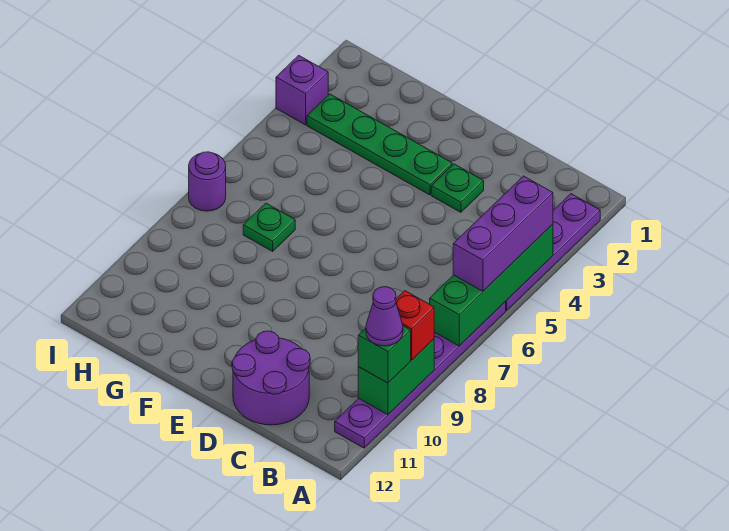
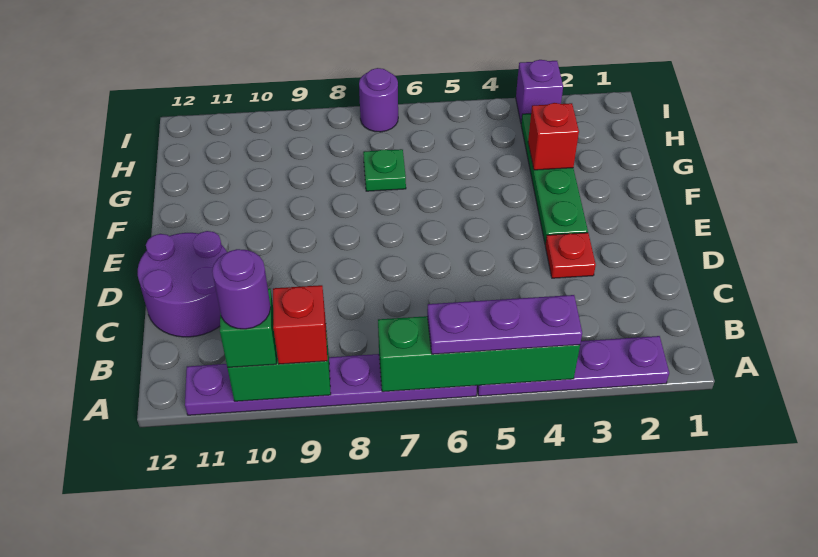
purple brick A4:A6 level 3 -> purple plate A4:A6 level 3
purple cone A10 level 4 -> purple round brick A10 level 4
green plate D3 level 1 -> red plate D3 level 1
none -> red brick G3 level 2

